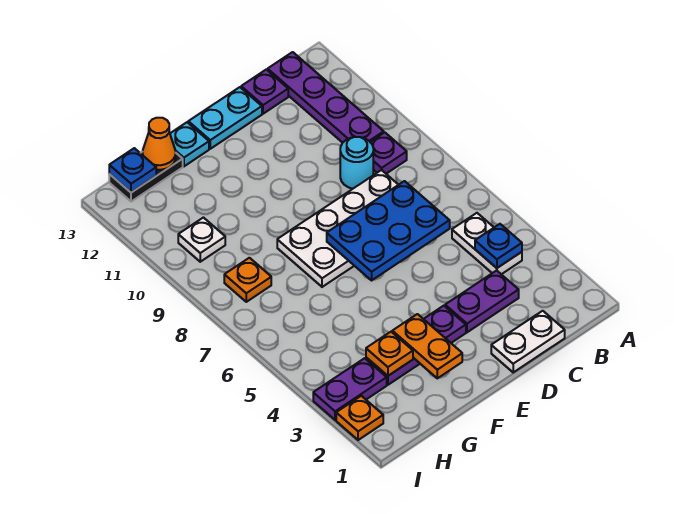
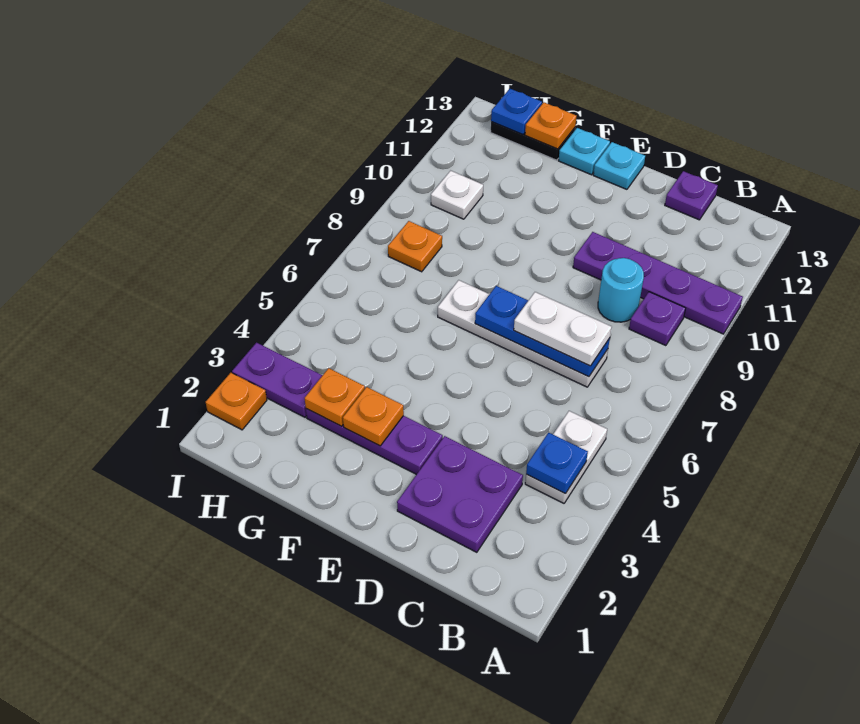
purple plate B10:B13 level 1 -> purple plate A10:D10 level 1
white plate C1:D1 level 1 -> white plate C7:D7 level 3
purple plate C3:D3 level 1 -> purple plate C2:D3 level 1
blue plate C6:E7 level 2 -> blue plate C7:E7 level 2
white plate C7:F8 level 1 -> white plate C7:F7 level 1
cyan plate D13:E13 level 1 -> cyan plate E13 level 1
orange plate F2:F3 level 2 -> orange plate F3 level 2
orange cone G13 level 2 -> orange plate G13 level 2

